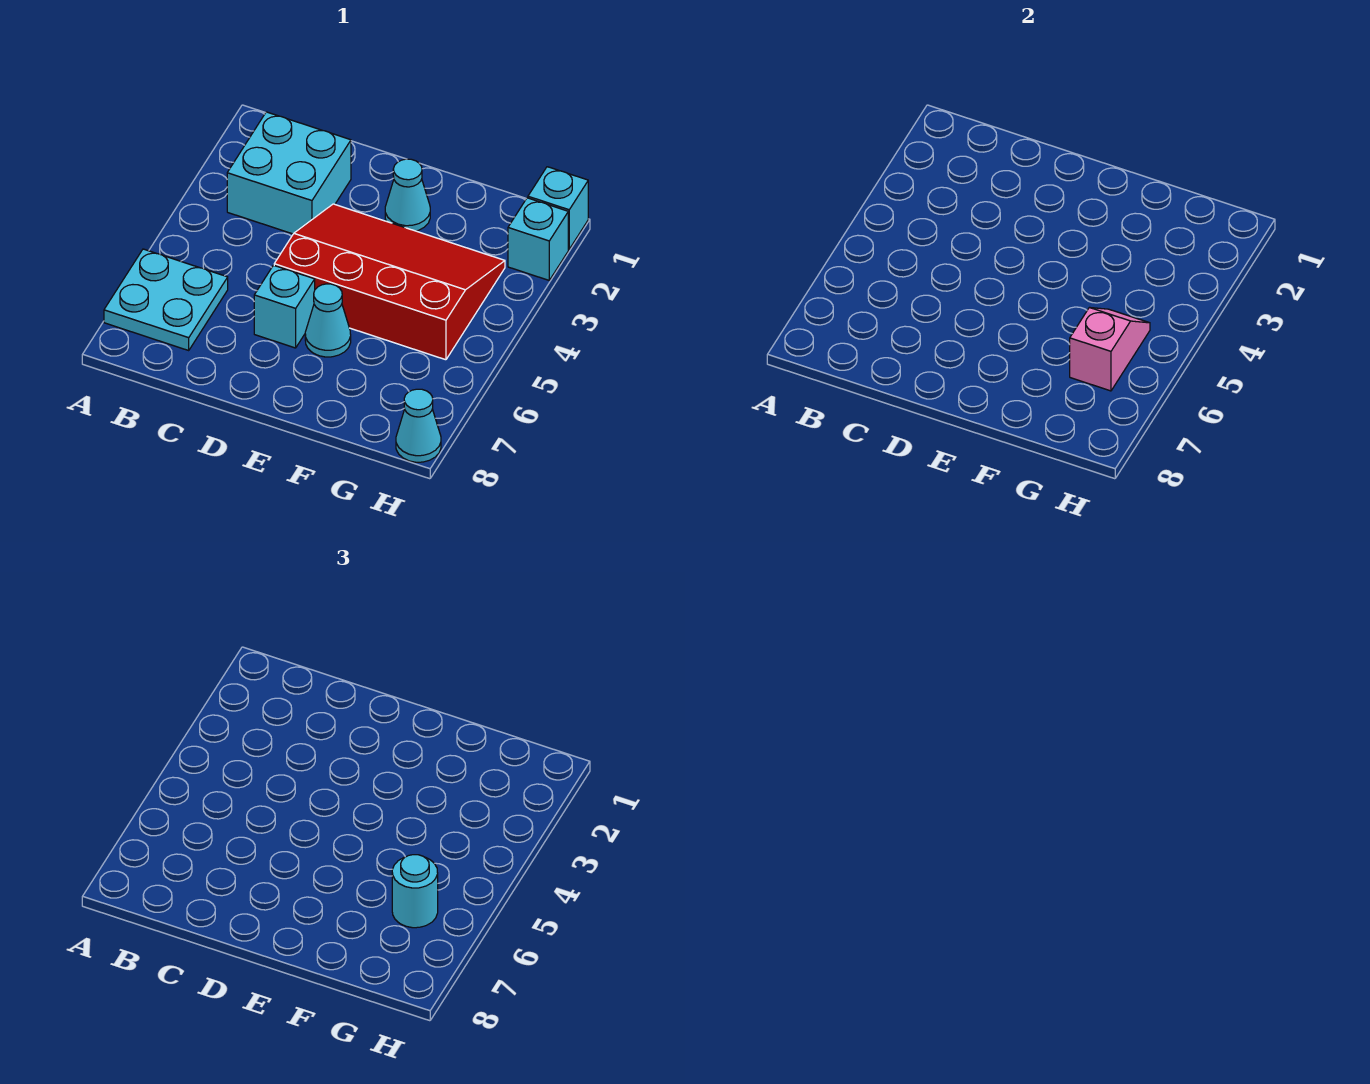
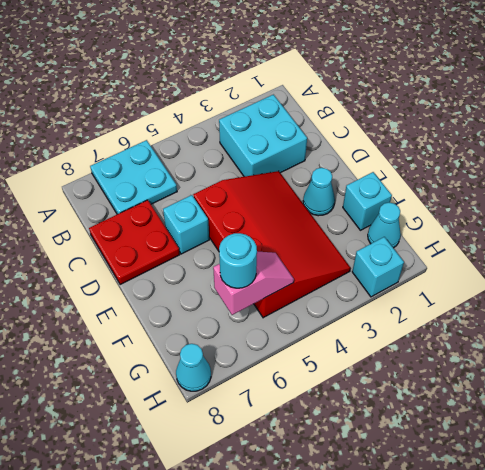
none -> red plate C7:D8 level 1
cyan cone E6 level 1 -> cyan cone G1 level 1
cyan brick H1 level 1 -> cyan brick F1 level 1

